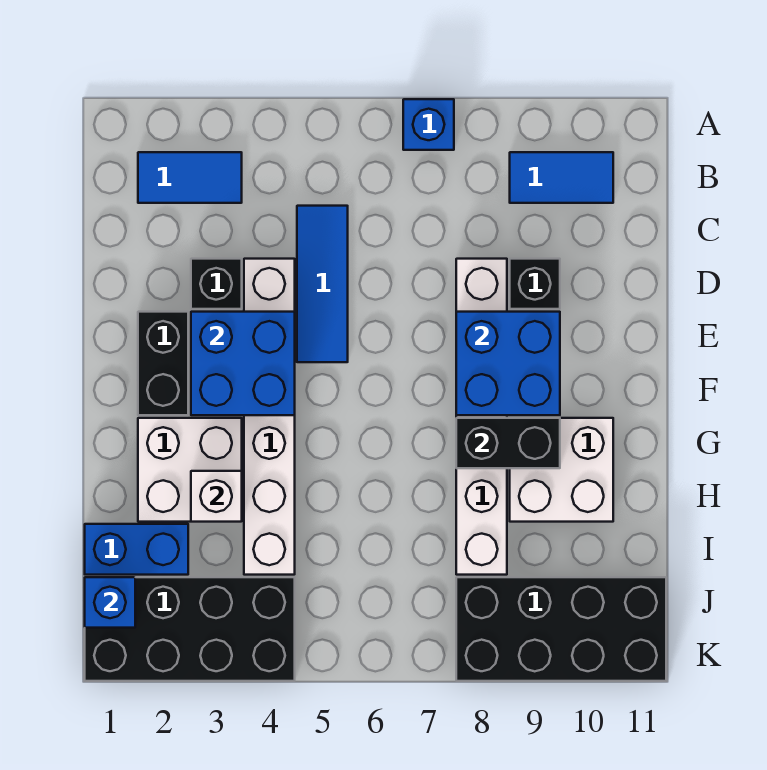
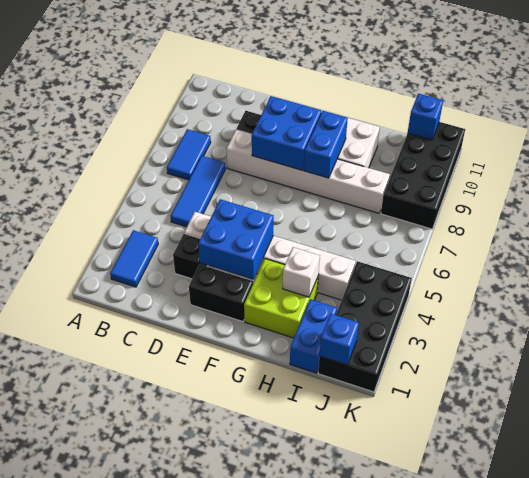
blue brick A7 level 1 -> blue brick J11 level 2
blue tile B9:B10 level 1 -> blue tile B7:B8 level 1
blue tile C5:E5 level 1 -> blue tile C5:C7 level 1
white brick G2:H3 level 1 -> lime brick G2:H3 level 1
black brick G8:G9 level 2 -> blue brick G8:G9 level 2

